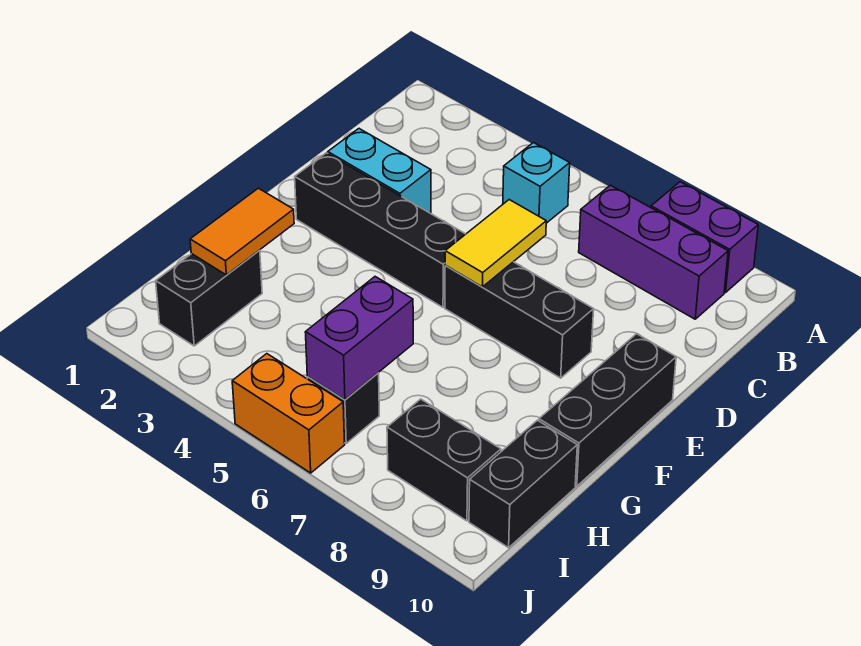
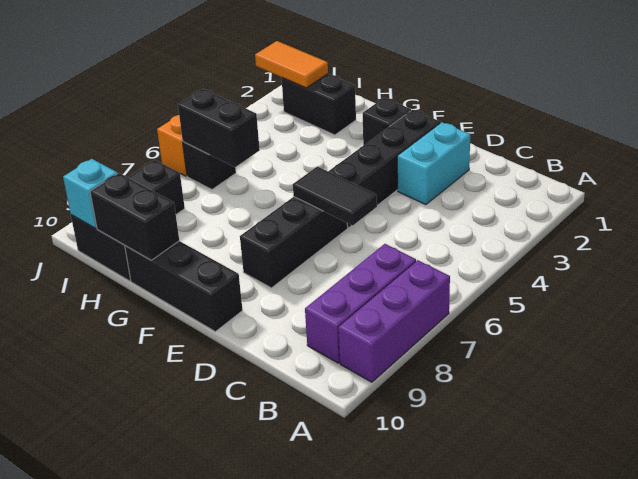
purple brick A8:A9 level 1 -> purple brick A7:A9 level 1
cyan brick B5 level 1 -> cyan brick I10 level 2
yellow tile D6:E6 level 2 -> black tile D6:E6 level 2
none -> black brick F2 level 1
orange tile G2:H2 level 2 -> orange tile I2:J2 level 2
none -> black brick G10:H10 level 2
purple brick H6:I6 level 2 -> black brick H6:I6 level 2

